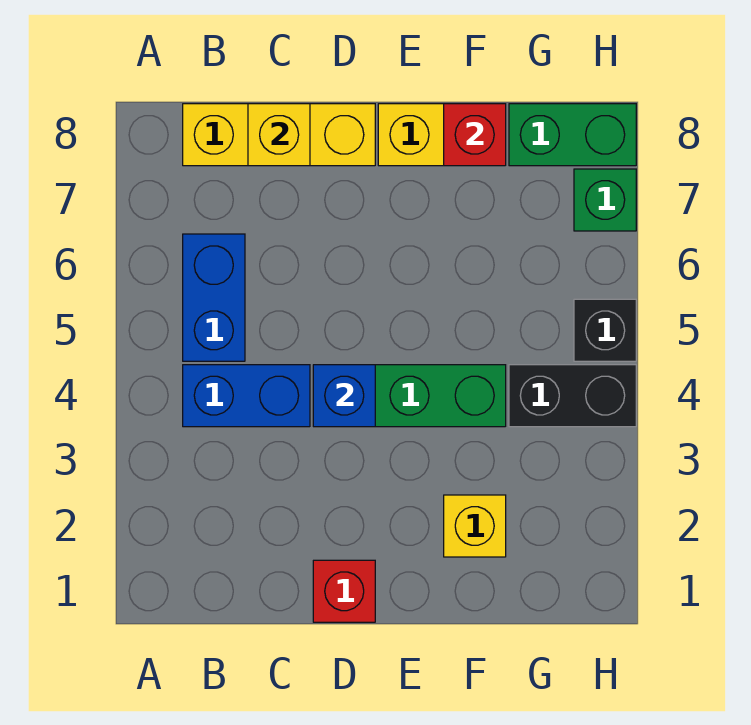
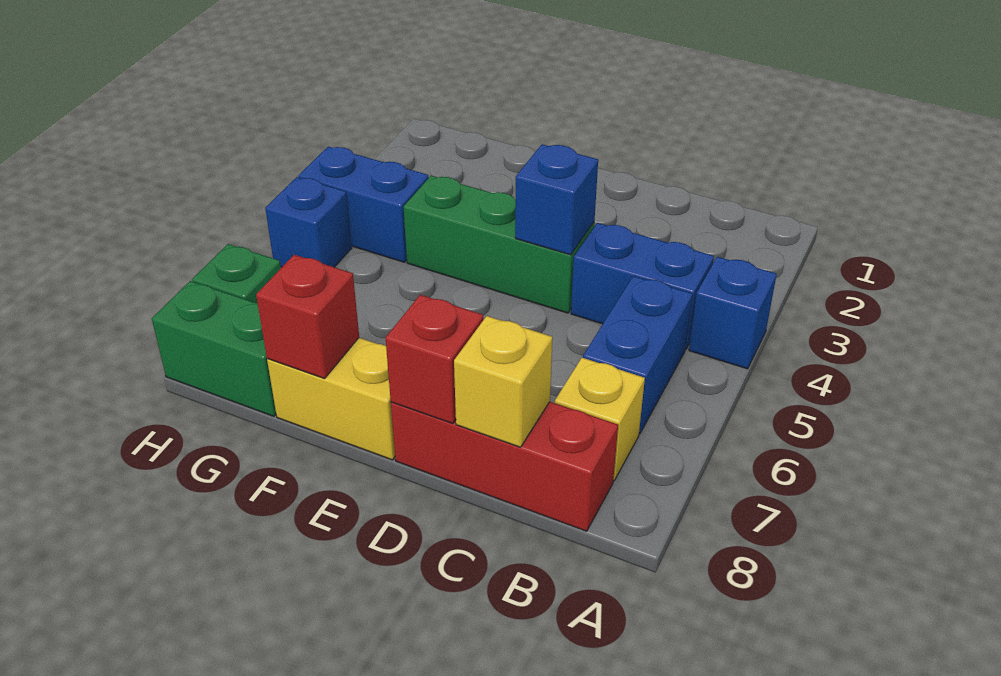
none -> blue brick A4 level 1
yellow brick B8:D8 level 1 -> red brick B8:D8 level 1
red brick D1 level 1 -> red brick D8 level 2
yellow brick F2 level 1 -> yellow brick B7 level 1
black brick G4:H4 level 1 -> blue brick G4:H4 level 1
black brick H5 level 1 -> blue brick H5 level 1

